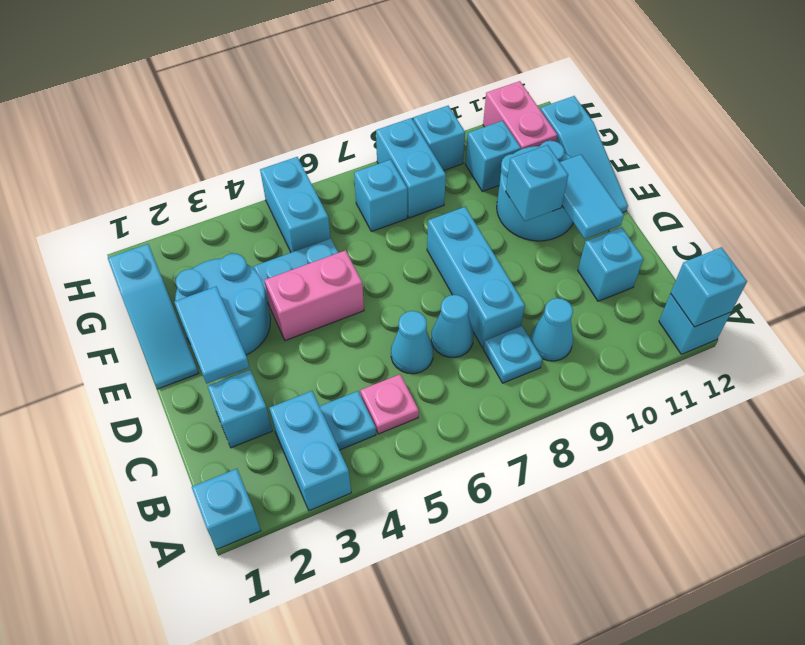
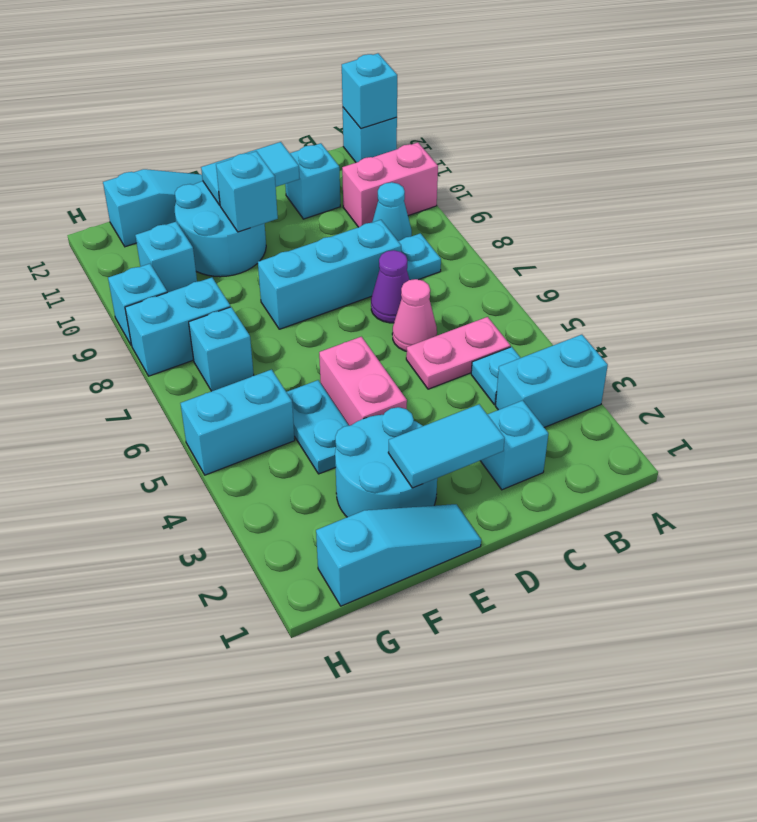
cyan brick A1 level 1 -> none
pink plate B5 level 1 -> pink plate B5:C5 level 1
cyan cone C6 level 1 -> pink cone C6 level 1
cyan cone C7 level 1 -> purple cone C7 level 1
pink brick G11:H11 level 1 -> pink brick A10:B10 level 1

